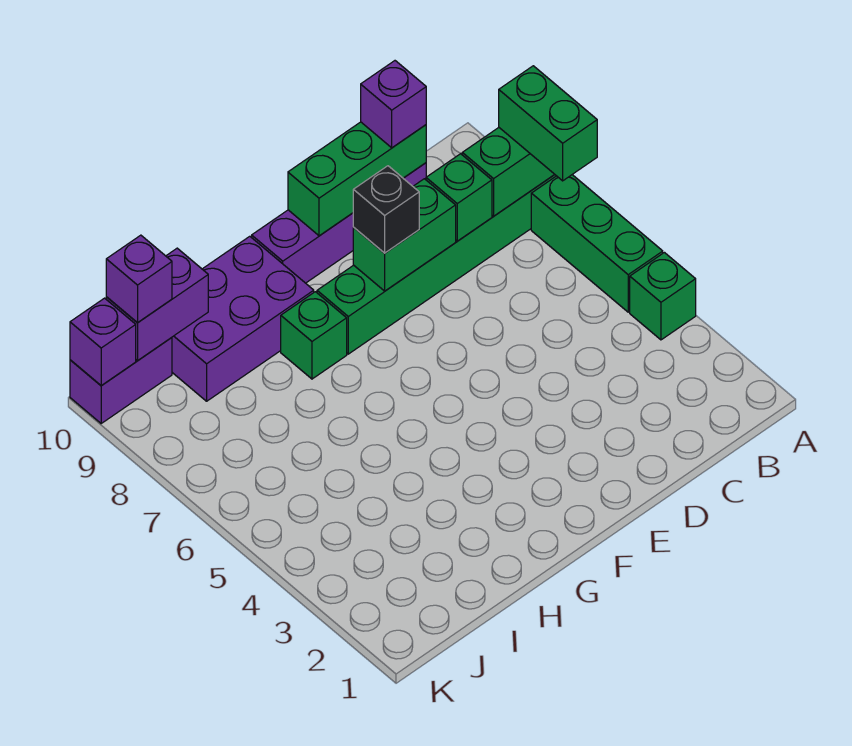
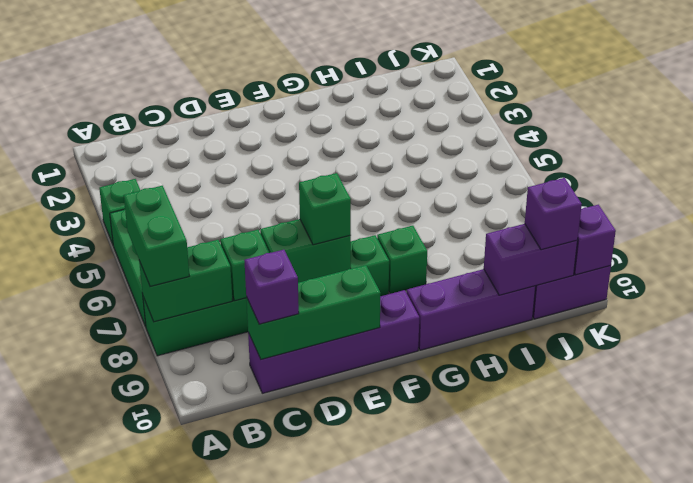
black brick E8 level 3 -> green brick E8 level 3
purple brick G9:I10 level 1 -> purple brick G10:I10 level 1

